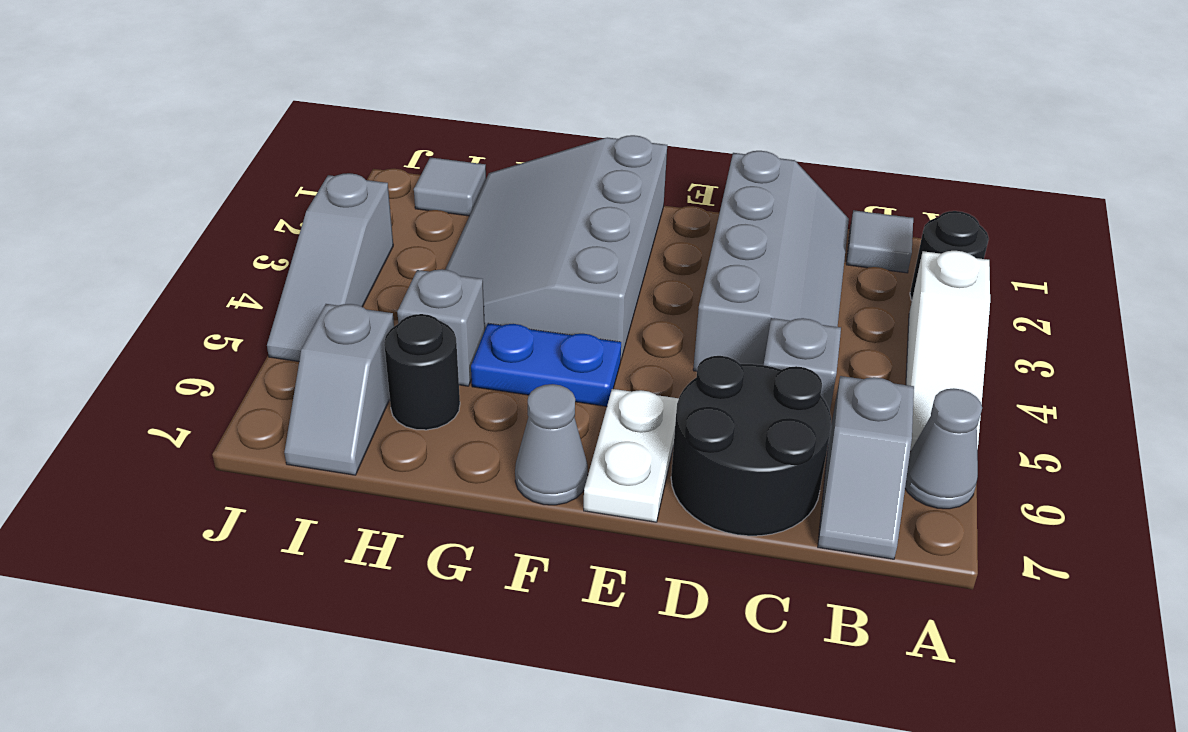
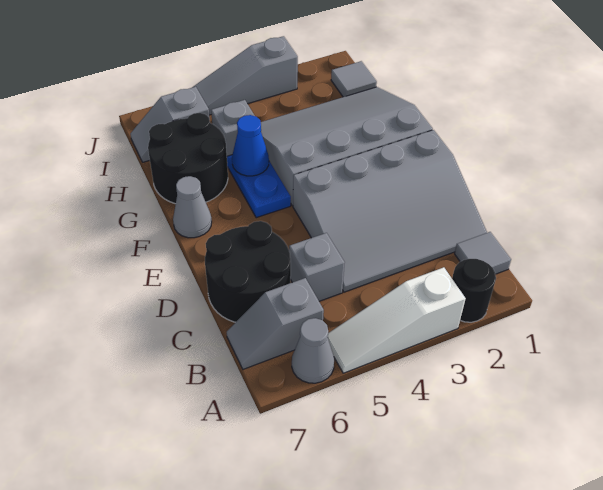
grey slope C1:D4 level 1 top D -> grey slope C1:E4 level 1 top E
white plate E6:E7 level 1 -> none
none -> blue cone G5 level 2
black round brick H6 level 1 -> black round brick G6:H7 level 1

